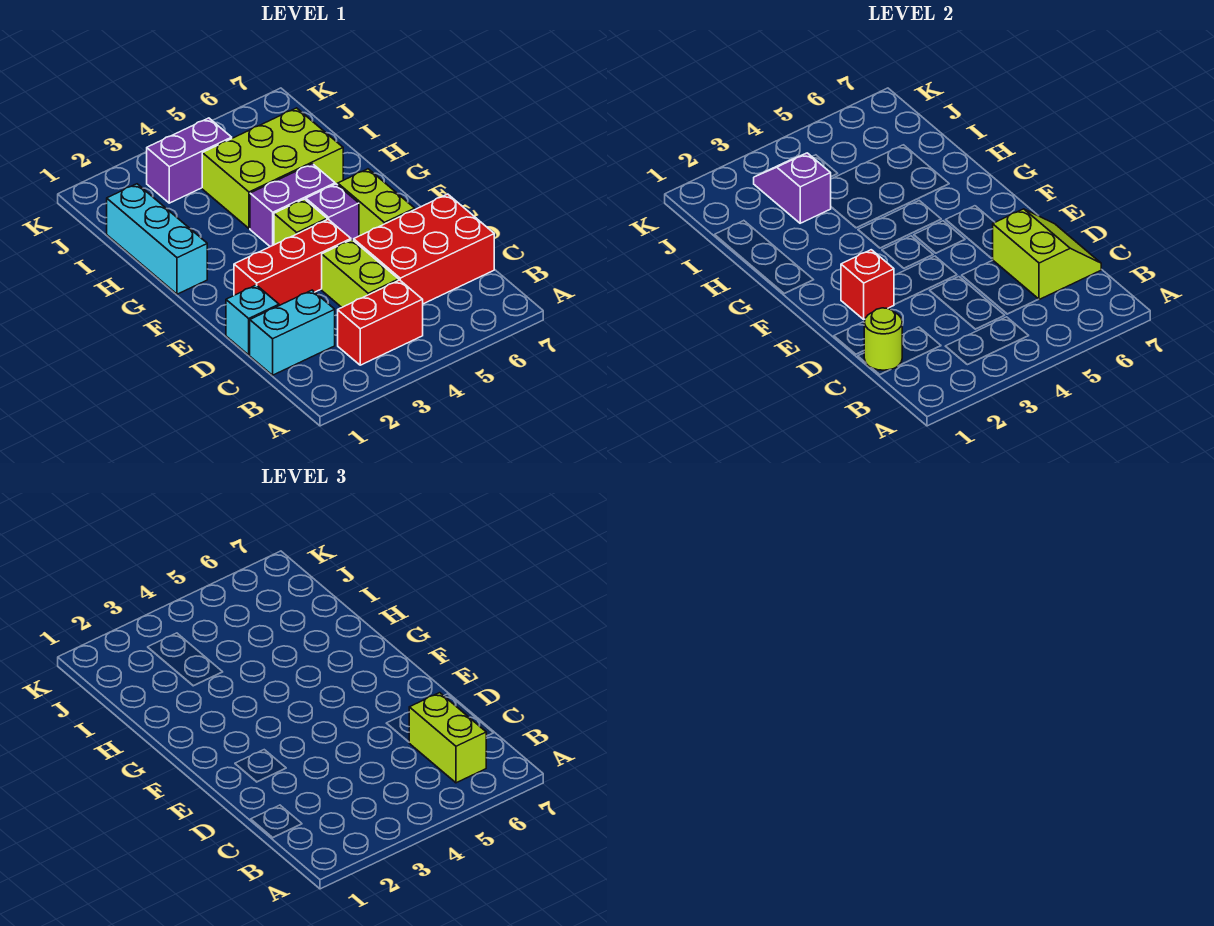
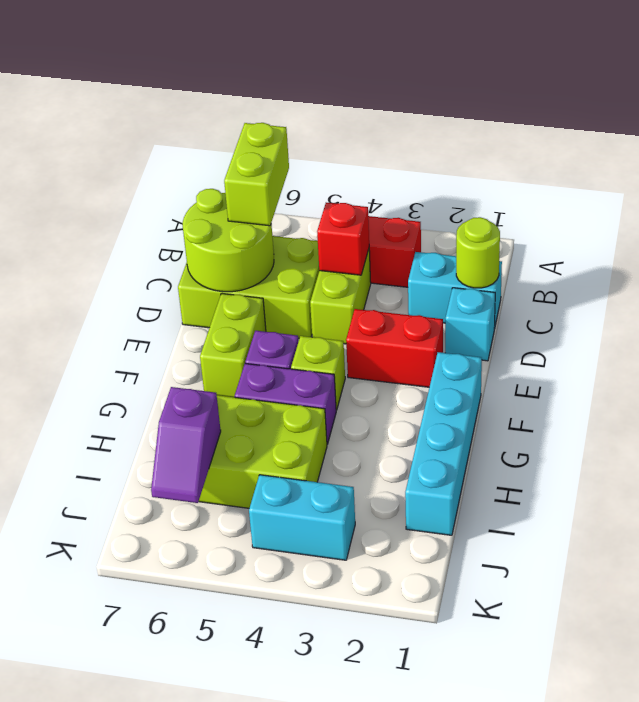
red brick C5:D7 level 1 -> lime brick C5:D7 level 1
lime slope C6:D7 level 2 top 6 -> lime round brick C6:D7 level 2
red brick E2:E4 level 1 -> red brick E2:E3 level 1
red brick E2 level 2 -> red brick C4 level 2
cyan brick G1:I1 level 1 -> cyan brick F1:I1 level 1
purple slope I3:J3 level 2 top I -> purple slope I6:J6 level 2 top I
purple brick J3:J4 level 1 -> cyan brick J3:J4 level 1

